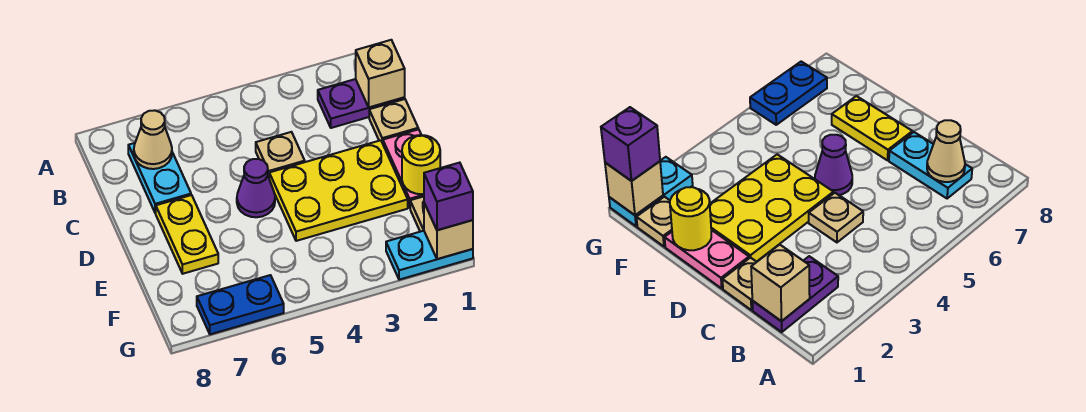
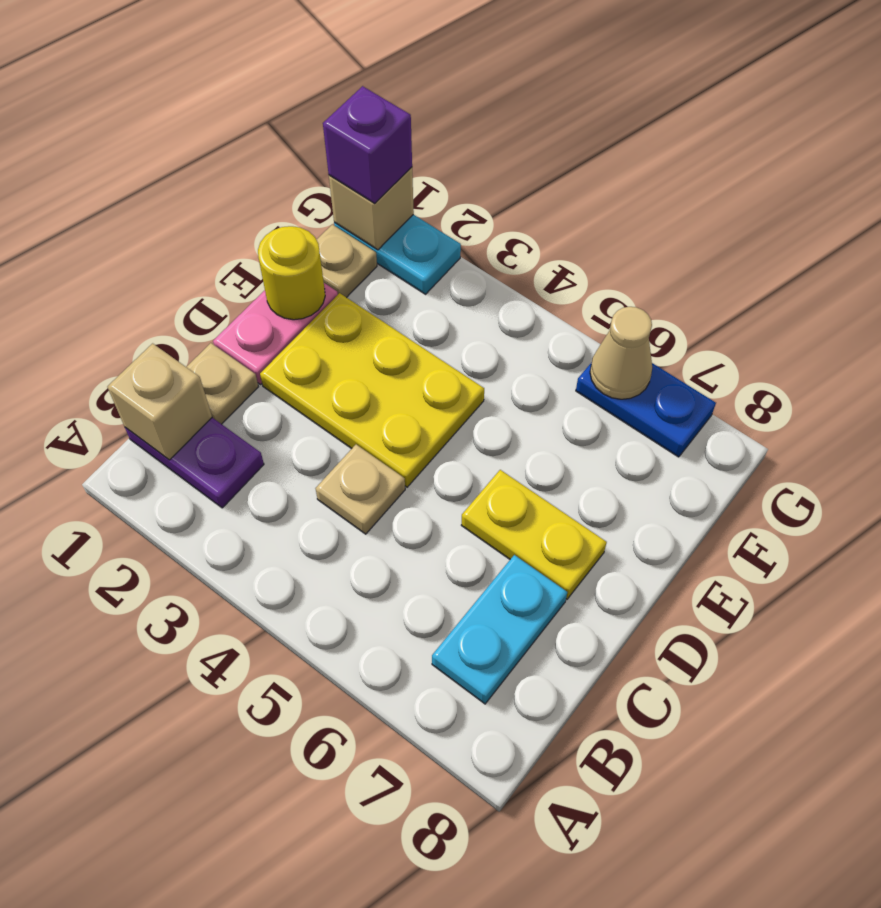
tan cone B7 level 2 -> tan cone G6 level 2
purple cone D5 level 1 -> none
yellow plate D7:E7 level 1 -> yellow plate D6:D7 level 1

